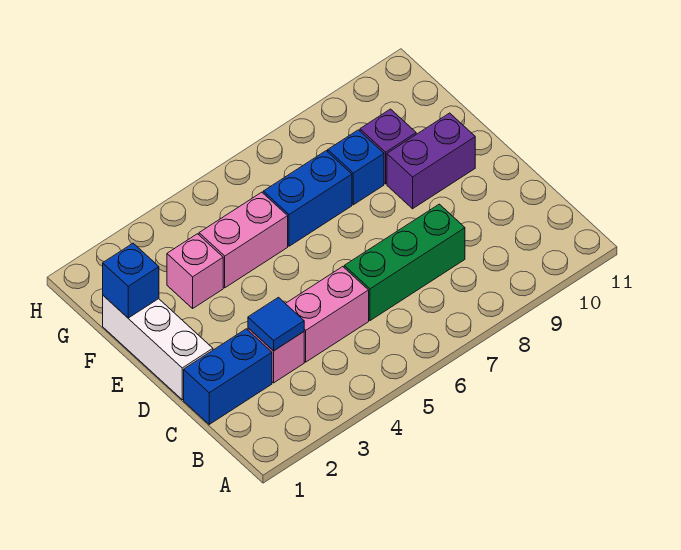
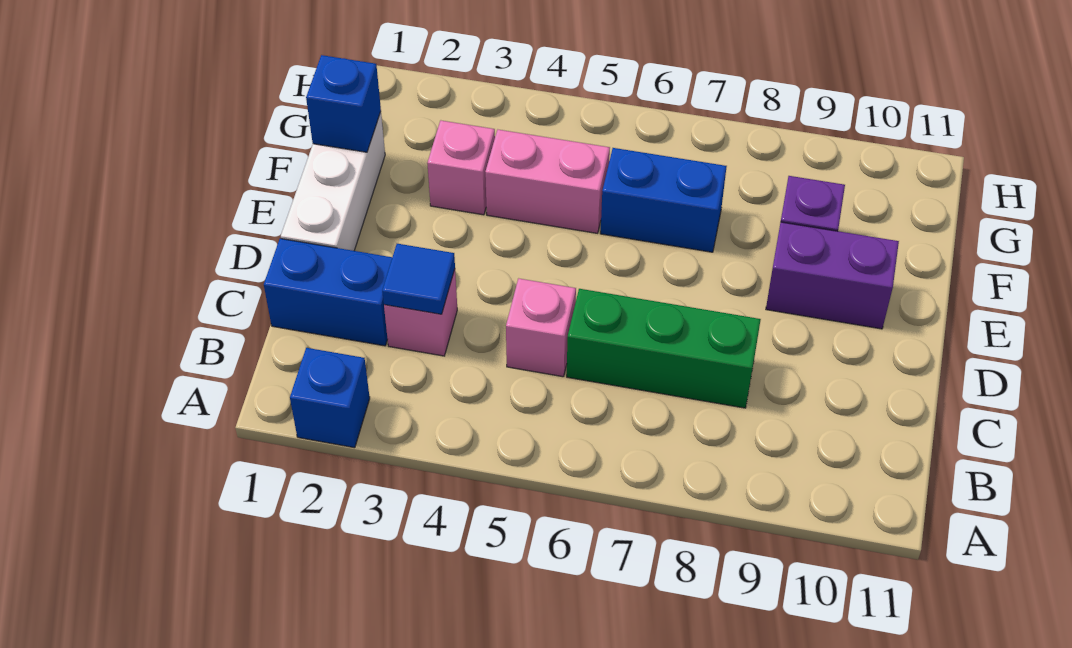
pink brick C4:C5 level 1 -> pink brick C5 level 1
blue brick F8 level 1 -> blue brick A2 level 1

